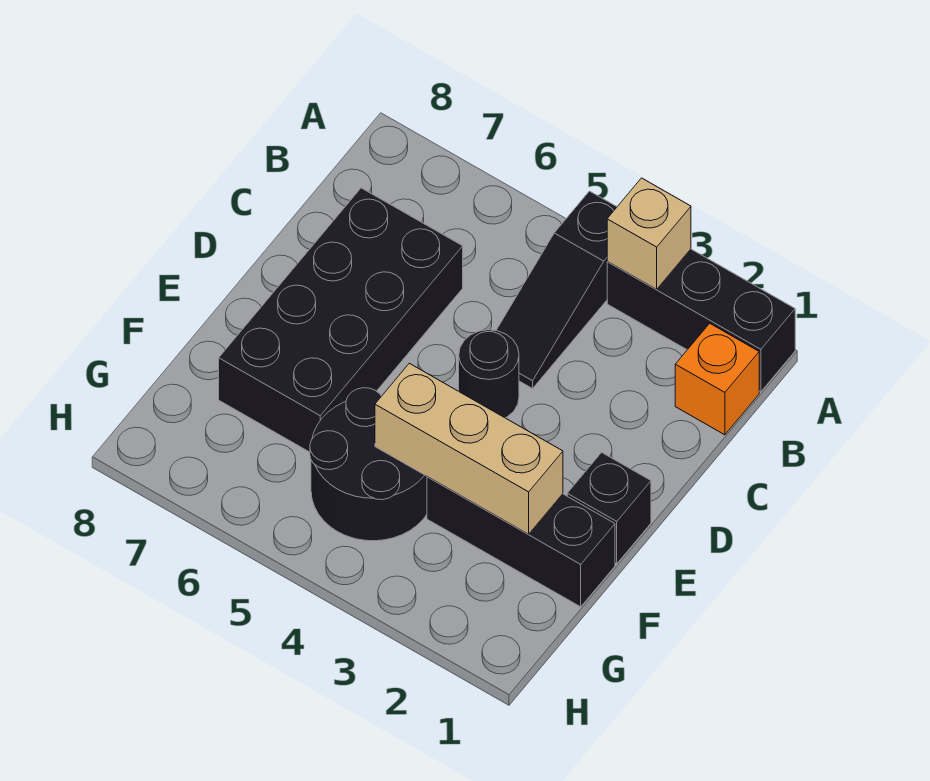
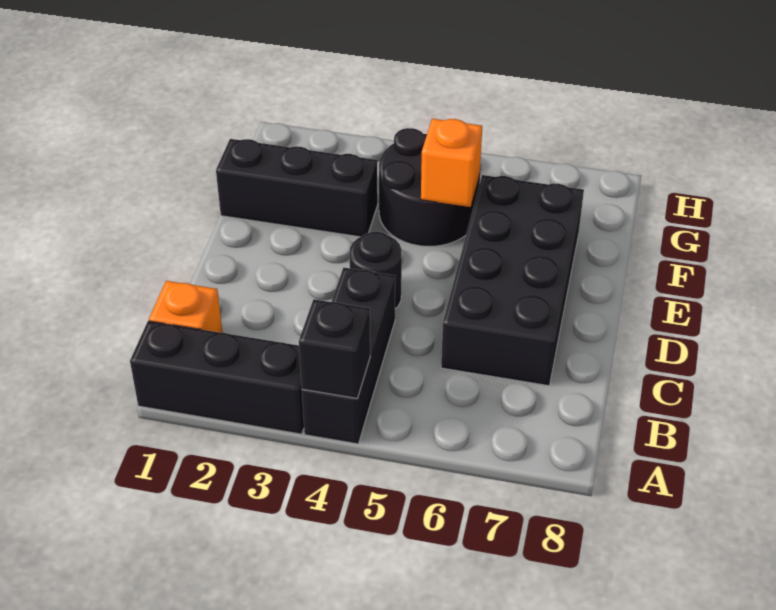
tan brick A3 level 2 -> none
black slope A4:C4 level 1 top A -> black brick A4:C4 level 1
black brick E1 level 1 -> black brick A4 level 2
tan brick F2:F4 level 2 -> none
none -> orange brick F5 level 2

